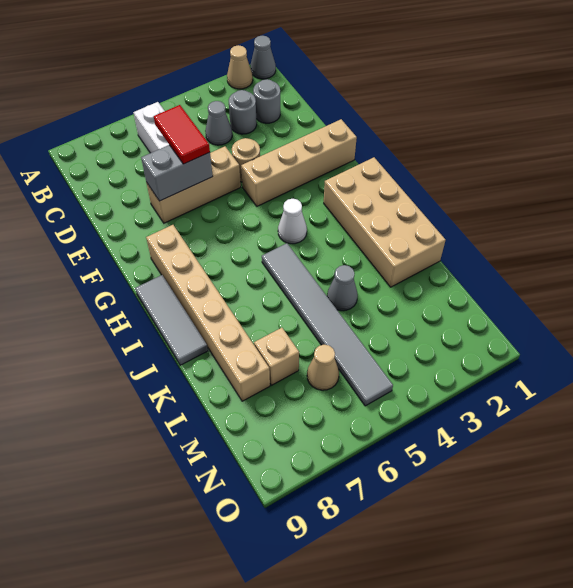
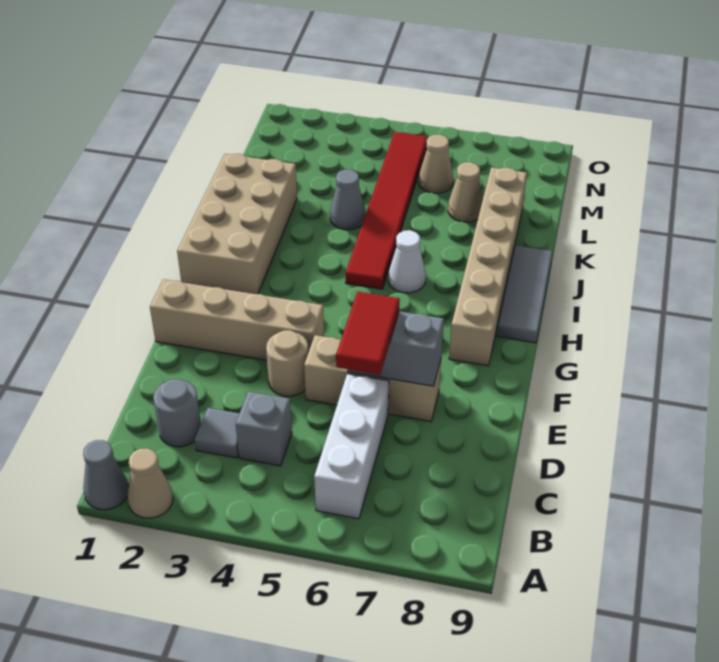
grey round brick C3 level 1 -> grey tile C3 level 1
grey cone C4 level 1 -> grey brick C4 level 1
white cone H4 level 1 -> white cone I6 level 1
grey tile I5:N5 level 1 -> red tile I5:N5 level 1
tan brick L7 level 1 -> tan cone L7 level 1

